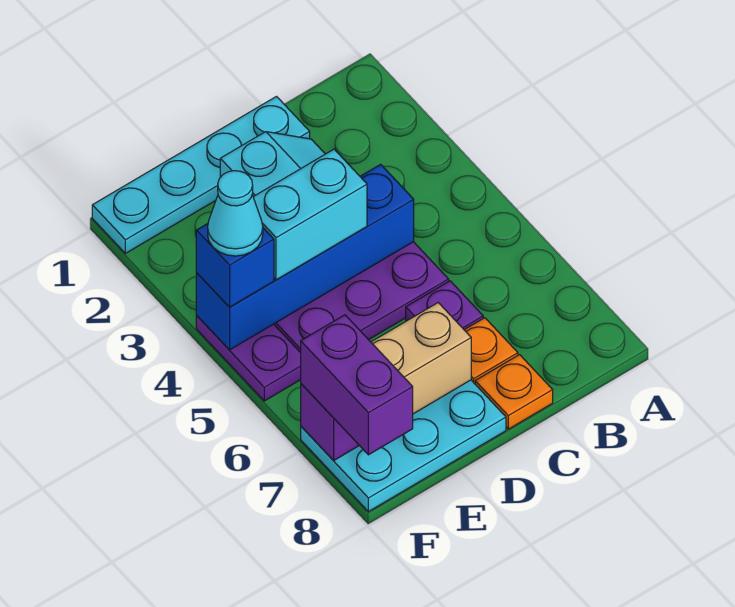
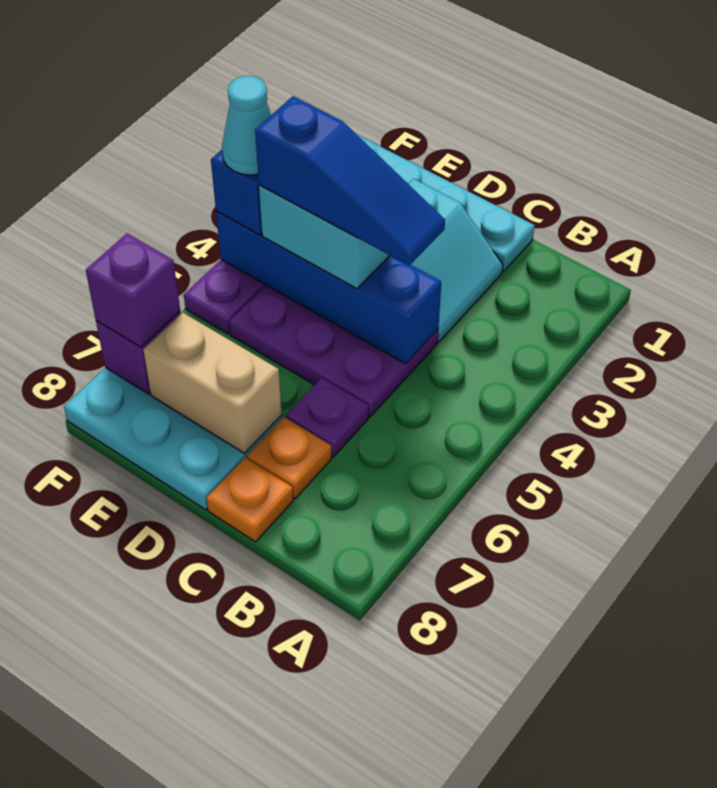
none -> blue slope C4:E4 level 4 top E
purple brick F7:F8 level 3 -> purple brick F7 level 3

